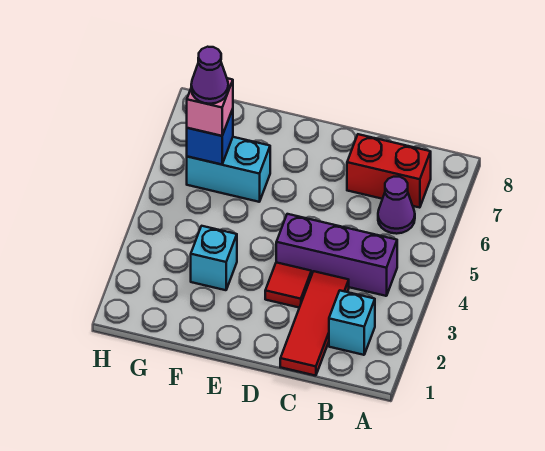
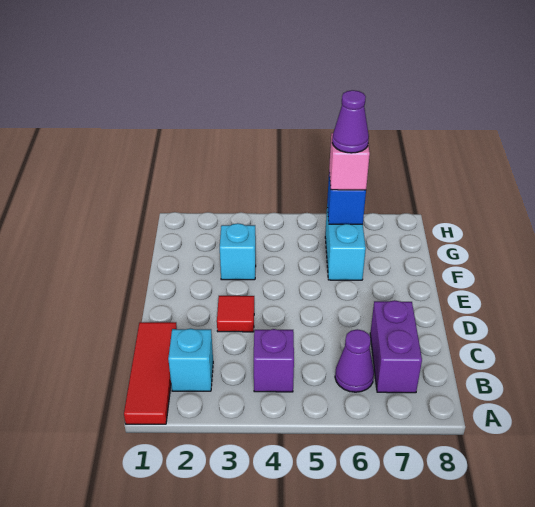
purple brick B4:D4 level 1 -> purple brick B4 level 1
red brick B7:C7 level 1 -> purple brick B7:C7 level 1
red tile C1:C3 level 1 -> red tile A1:C1 level 1

